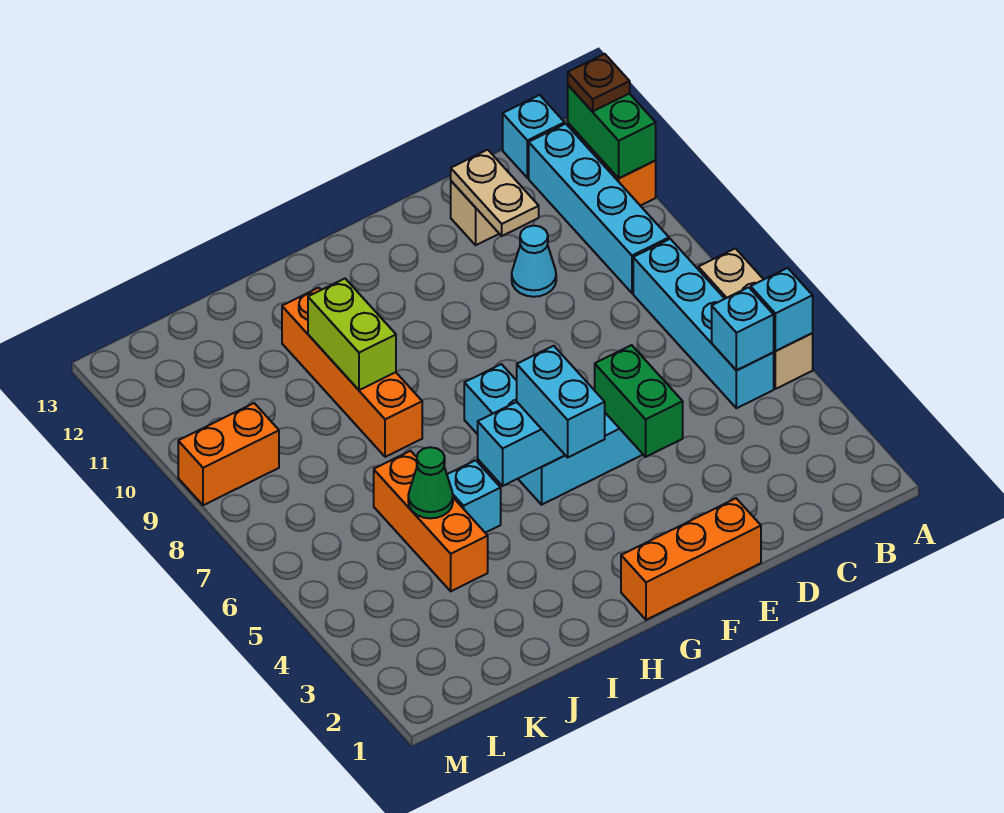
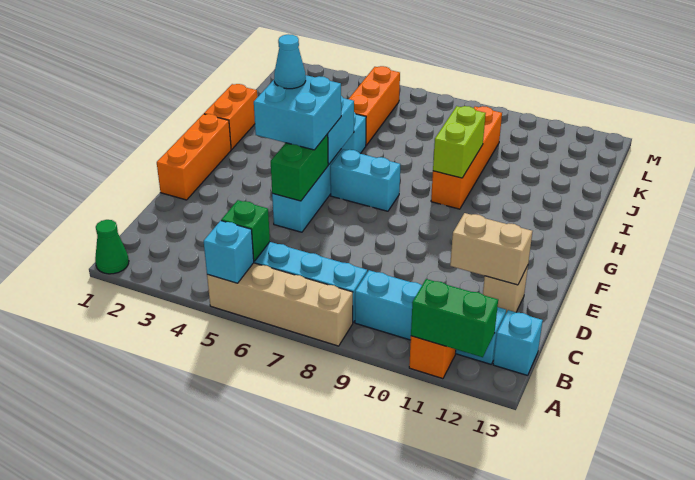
tan brick A5:A7 level 1 -> tan brick A5:A8 level 1
brown plate A12 level 3 -> none
cyan brick B5 level 2 -> green brick B5 level 2
cyan cone D10 level 1 -> cyan cone G4 level 4
tan plate D11:D12 level 2 -> tan brick D11:D12 level 2
green brick E4:E5 level 2 -> green brick E5:F5 level 2
cyan brick G4:G5 level 3 -> cyan brick F4:G5 level 3
orange brick I8:I11 level 1 -> orange brick H9:K9 level 1
lime brick I9:I10 level 2 -> lime brick H9:I9 level 2
orange brick J4:J6 level 1 -> orange brick J5:L5 level 1
green cone J5 level 2 -> green cone A1 level 1
orange brick L9:M9 level 1 -> orange brick H1:I1 level 1

